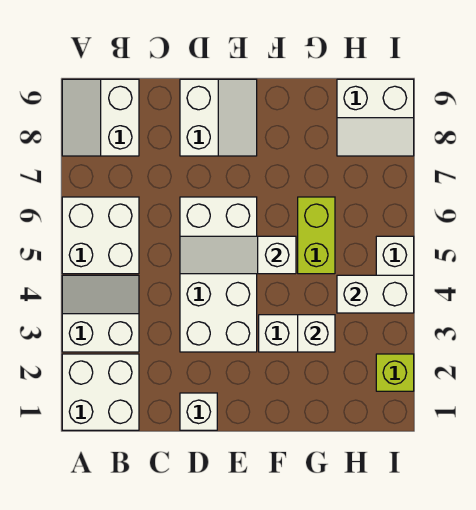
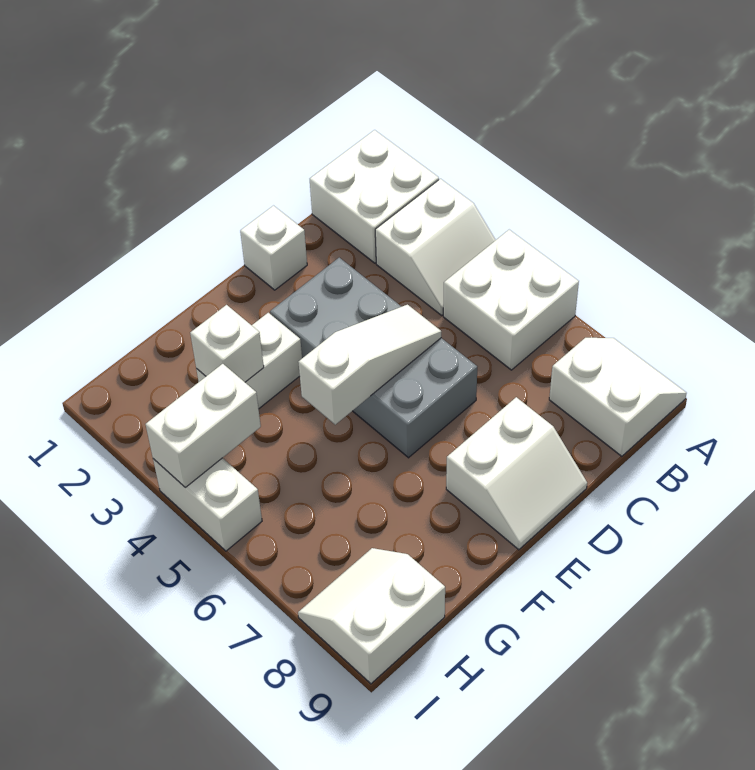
white brick D3:E6 level 1 -> grey brick D3:E6 level 1
white slope D8:E9 level 1 top D -> white slope D8:E9 level 1 top 8
lime brick G5:G6 level 1 -> none
lime brick I2 level 1 -> none

